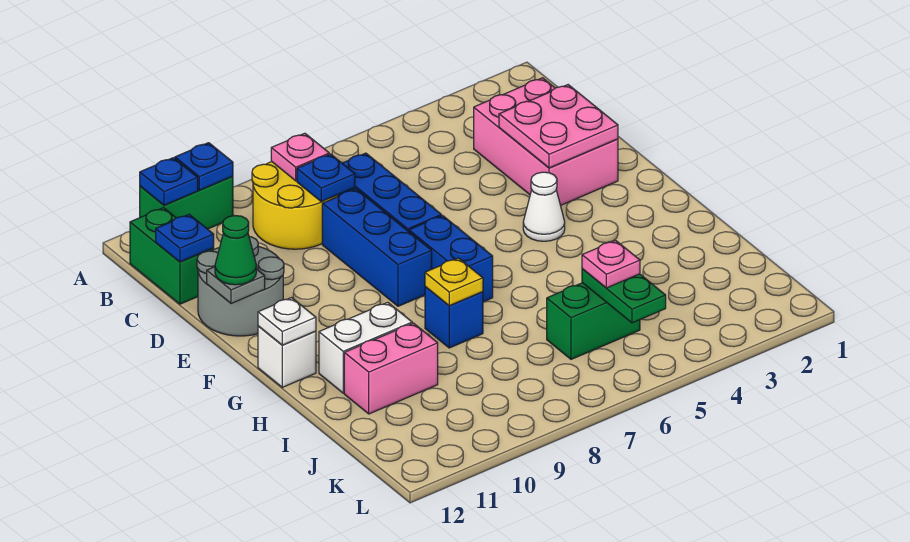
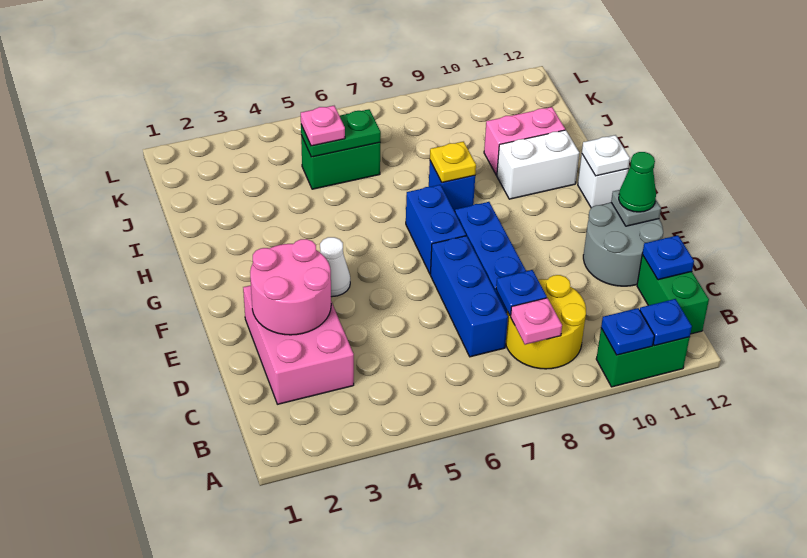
pink plate D2:E3 level 2 -> pink round brick D2:E3 level 2
green plate J5:K5 level 2 -> green plate J5:J6 level 2

